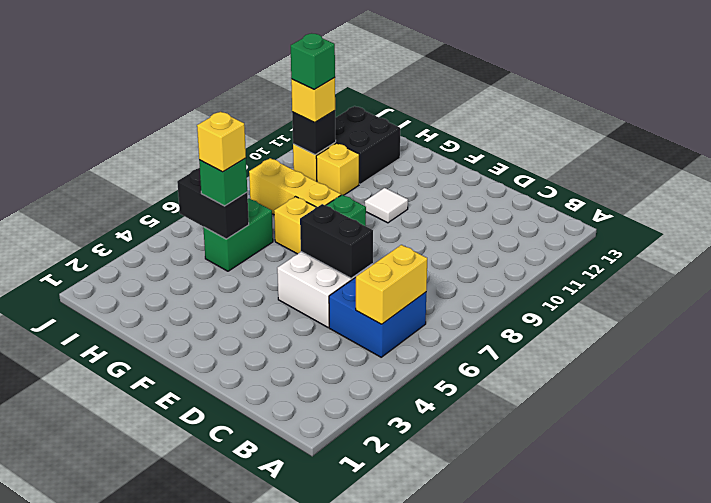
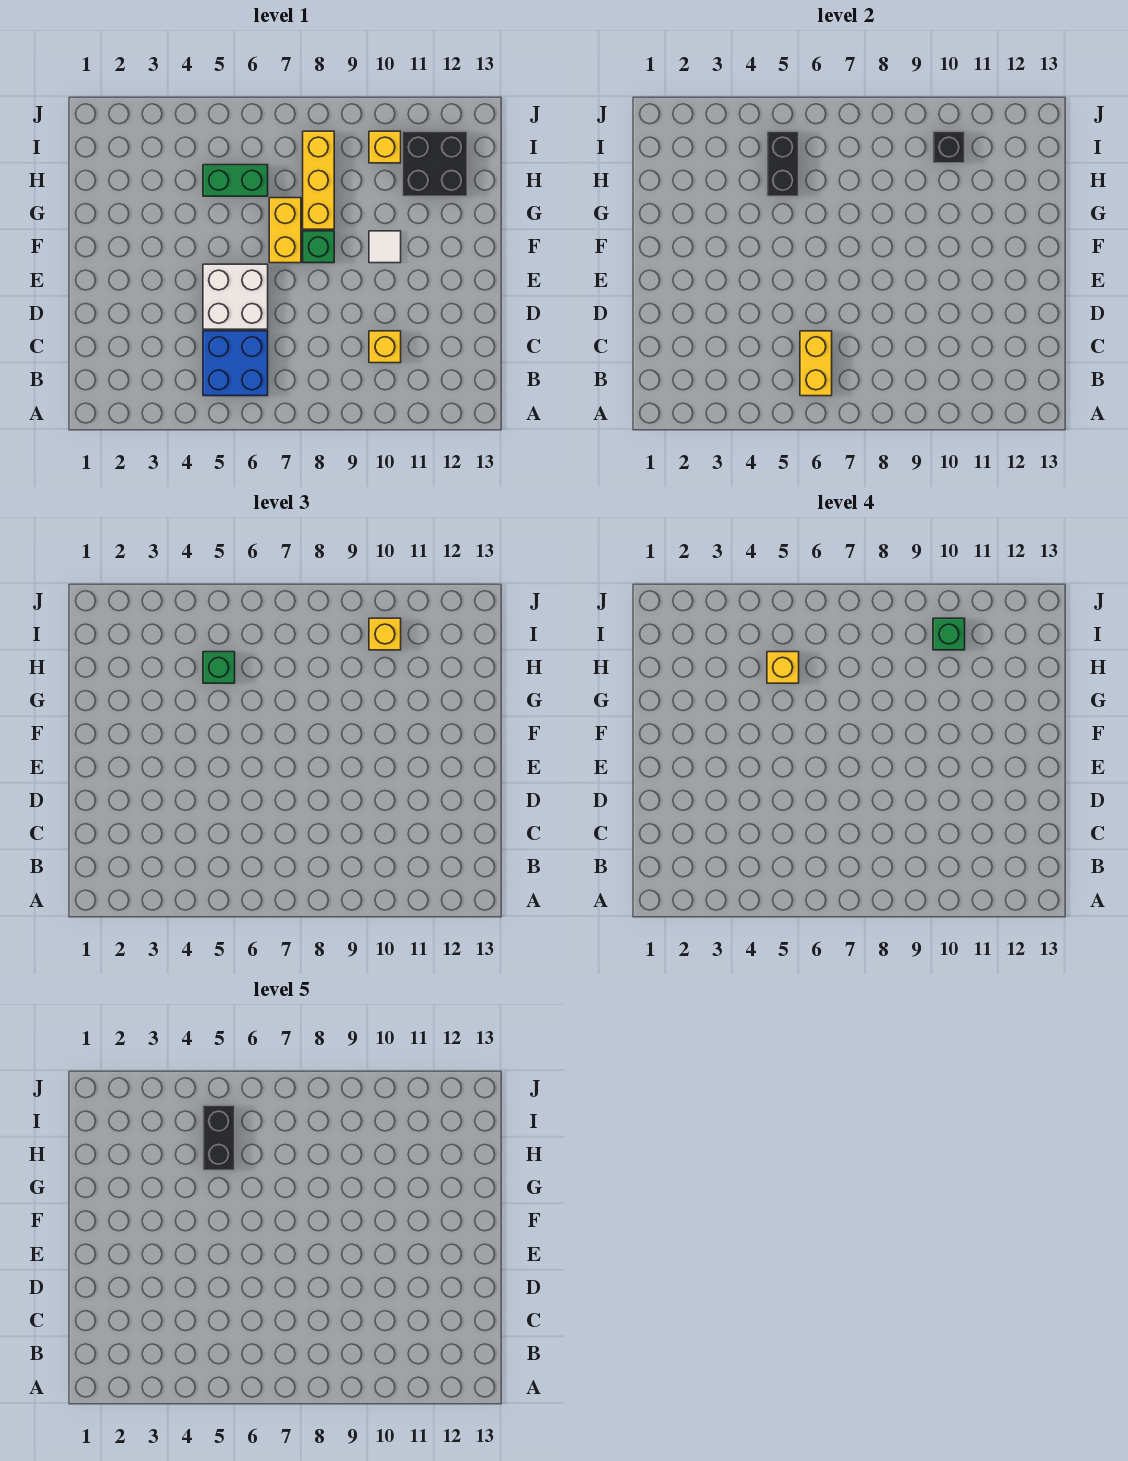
yellow brick B5:B6 level 2 -> yellow brick B6:C6 level 2
black brick D6:E6 level 2 -> black brick H5:I5 level 5
yellow brick H10 level 1 -> yellow brick C10 level 1

